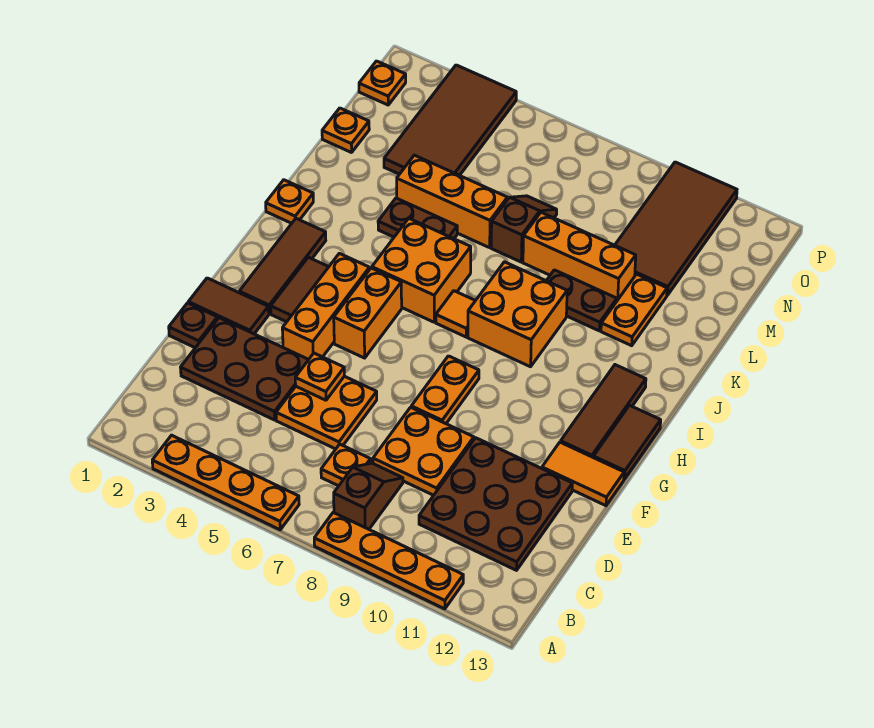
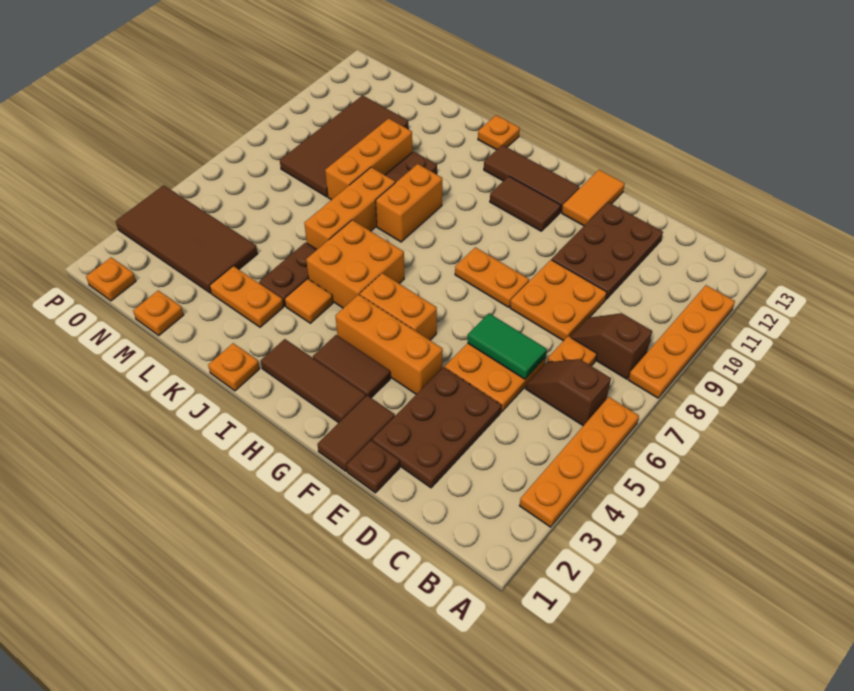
brown plate C10:E12 level 1 -> brown plate D10:E12 level 1
none -> green tile D6:E6 level 2
orange plate E5 level 2 -> orange plate J13 level 1
brown tile G13:H13 level 1 -> brown tile G11:H11 level 1
orange tile I7 level 1 -> orange tile J4 level 1
orange brick I8:J9 level 1 -> orange brick J8:J9 level 1
orange plate K11:L11 level 1 -> orange plate K3:L3 level 1
orange brick L4:L6 level 1 -> orange brick K6:K8 level 1
brown slope L7:M7 level 1 top L -> brown slope B6:C6 level 1 top B
brown tile M10:P11 level 1 -> brown tile M8:N11 level 1

